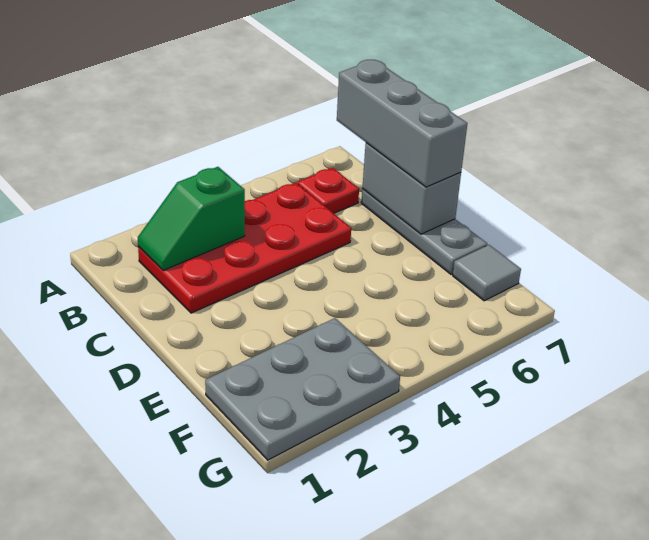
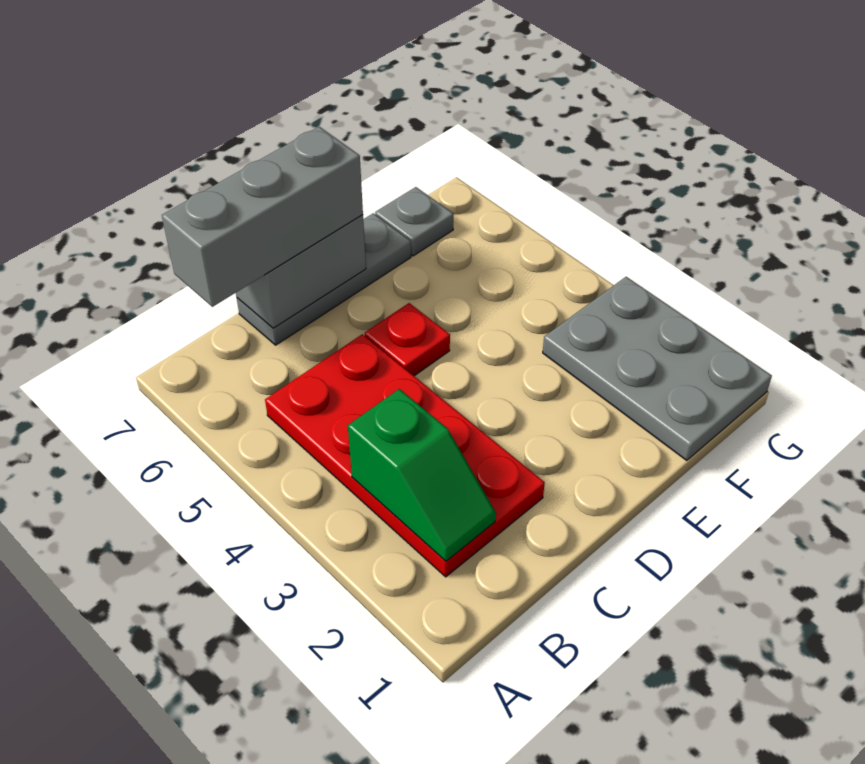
red plate B6 level 1 -> red plate D5 level 1
grey tile F7 level 1 -> grey plate F7 level 1

